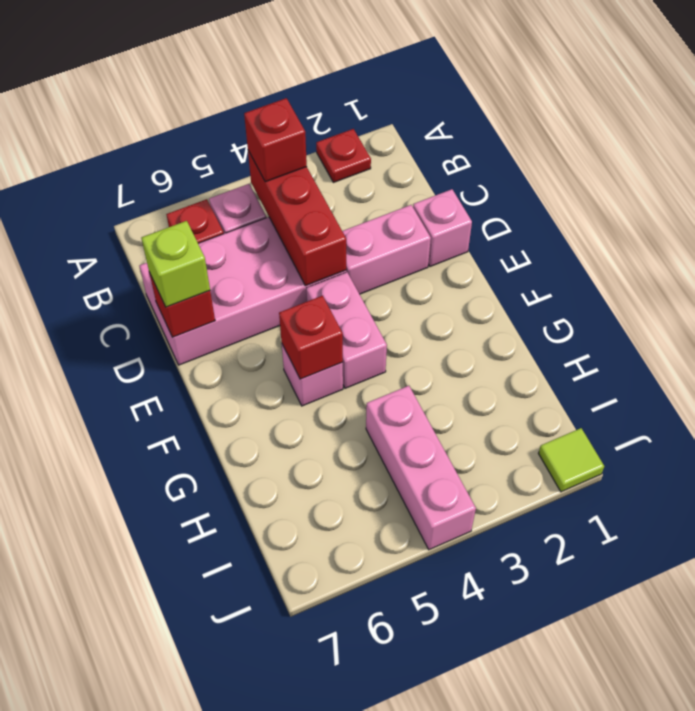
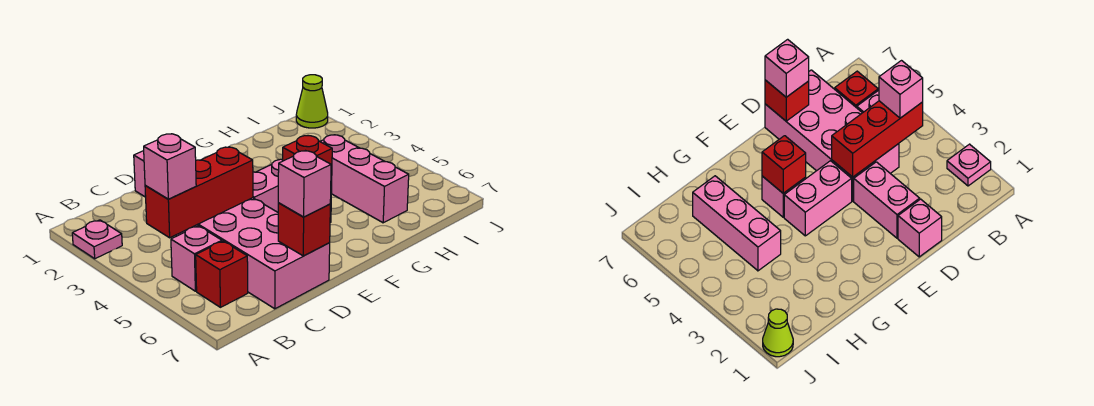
red plate A2 level 1 -> pink plate A2 level 1
red brick B4 level 3 -> pink brick B4 level 3
lime brick D7 level 3 -> pink brick D7 level 3
pink brick H4:J4 level 1 -> pink brick H4:H6 level 1
lime tile J1 level 1 -> lime cone J1 level 1

